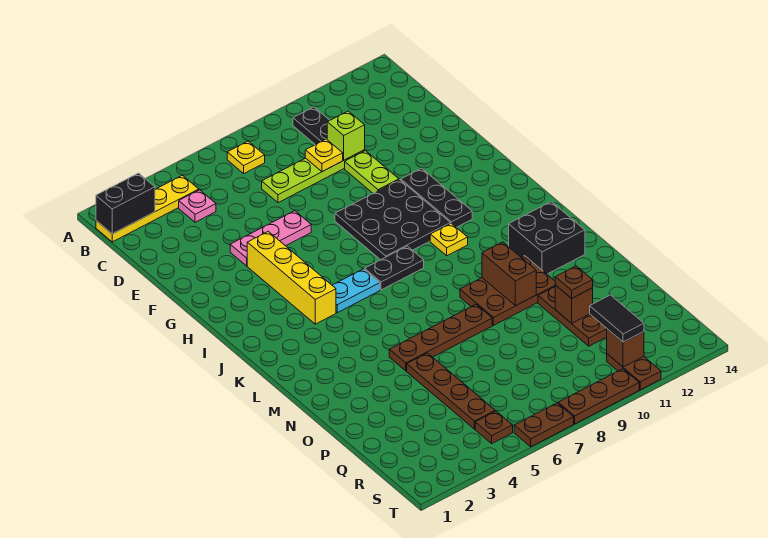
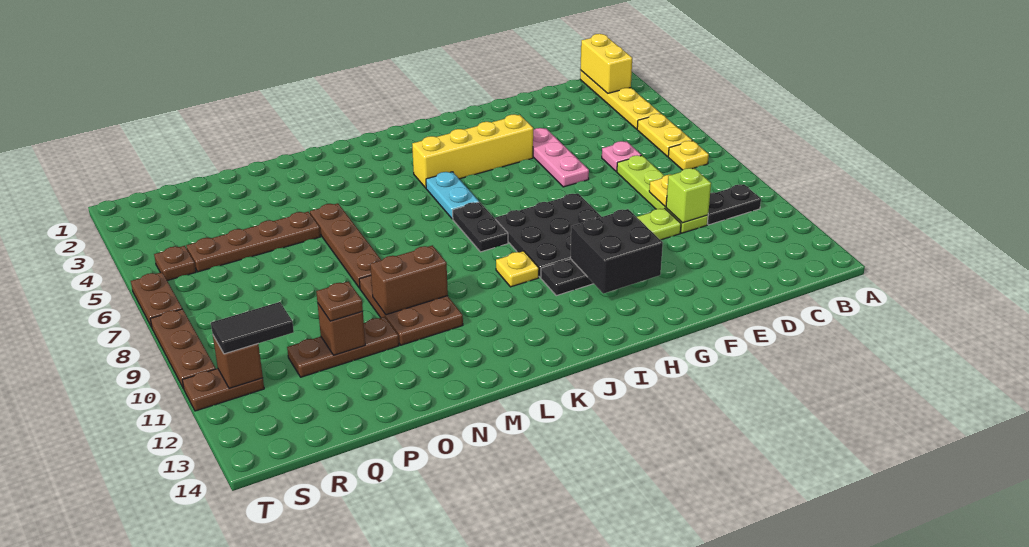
black brick B1:B2 level 2 -> yellow brick B1:B2 level 2
none -> yellow plate B5:B6 level 1
pink plate C4 level 1 -> pink plate D6 level 1
black brick L12:M13 level 1 -> black brick G11:H12 level 2

